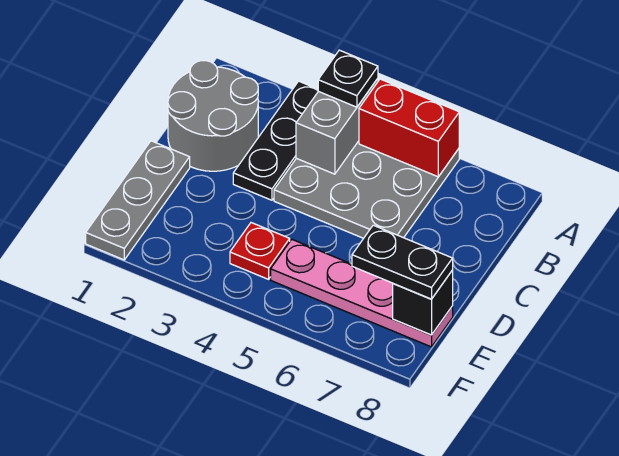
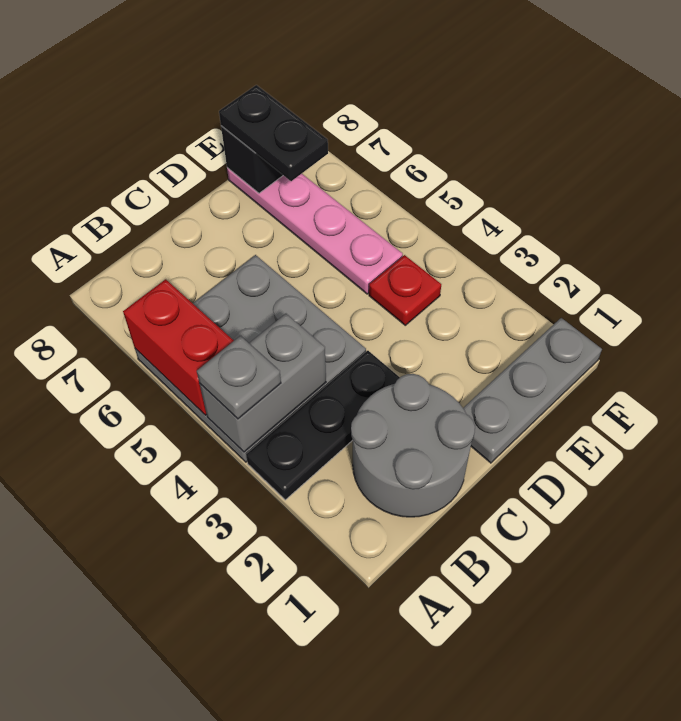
black plate A4 level 3 -> grey plate A4 level 3

